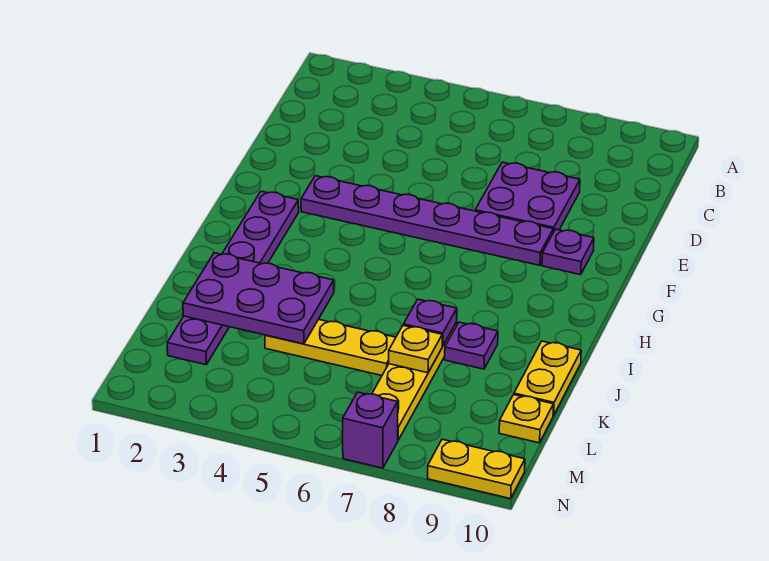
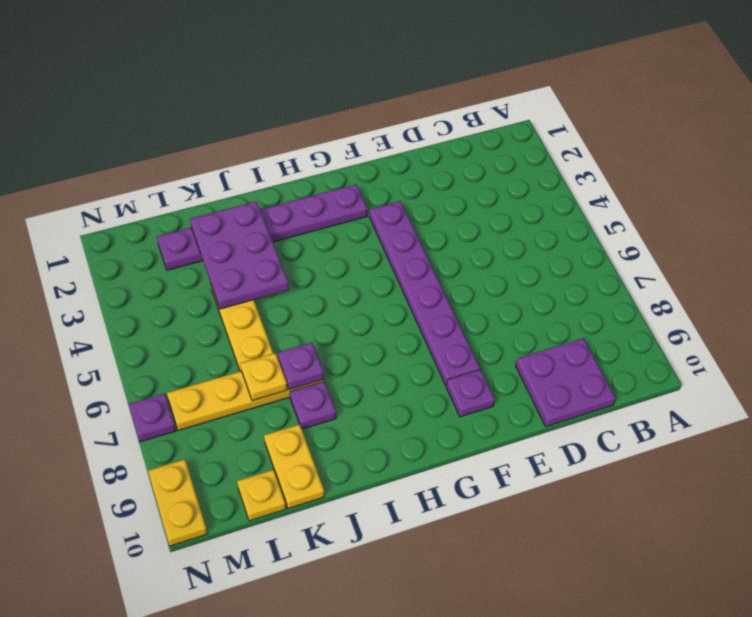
purple plate D7:E8 level 1 -> purple plate C9:D10 level 1
yellow plate J10:K10 level 1 -> yellow plate K9:K10 level 1
purple brick N7 level 1 -> purple plate N7 level 1

